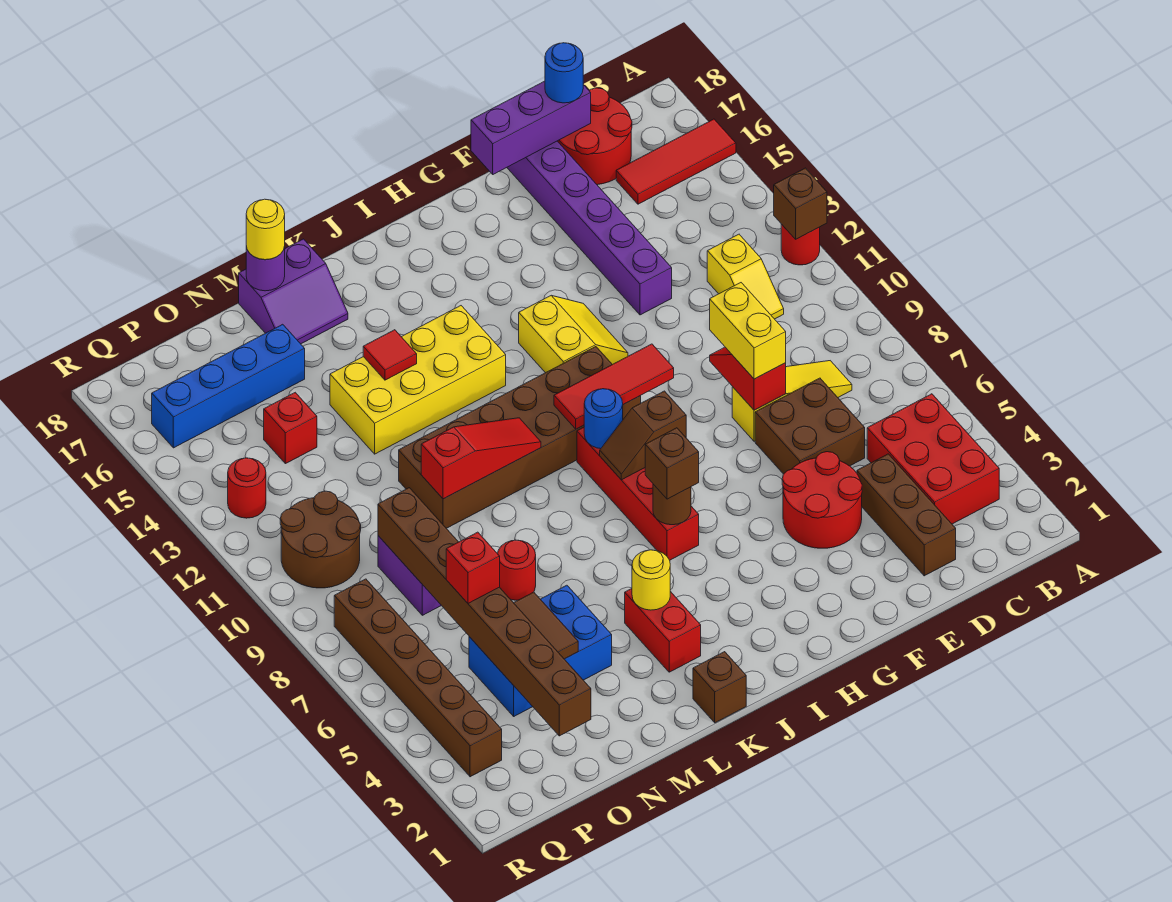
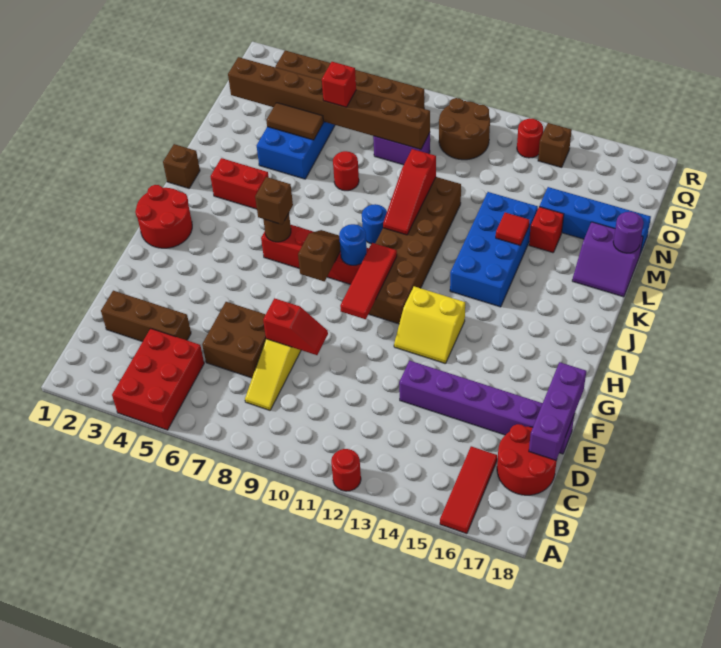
brown brick A12 level 2 -> brown brick Q14 level 1
red brick B3:C5 level 1 -> red brick A4:C5 level 1
yellow slope C11:C12 level 1 top 12 -> none
blue round brick D18 level 3 -> blue round brick K9 level 1
red round brick E4:F5 level 1 -> red round brick H1:I2 level 1
yellow brick E8:E9 level 3 -> none
yellow brick J13:M14 level 1 -> blue brick J13:M14 level 1
yellow round brick K4 level 2 -> none
purple slope L17:M18 level 1 top 18 -> purple slope L17:M18 level 1 top M
yellow round brick M18 level 3 -> none
blue brick N16:Q16 level 1 -> blue brick N15:N18 level 1
red brick O14 level 1 -> red brick M15 level 1

